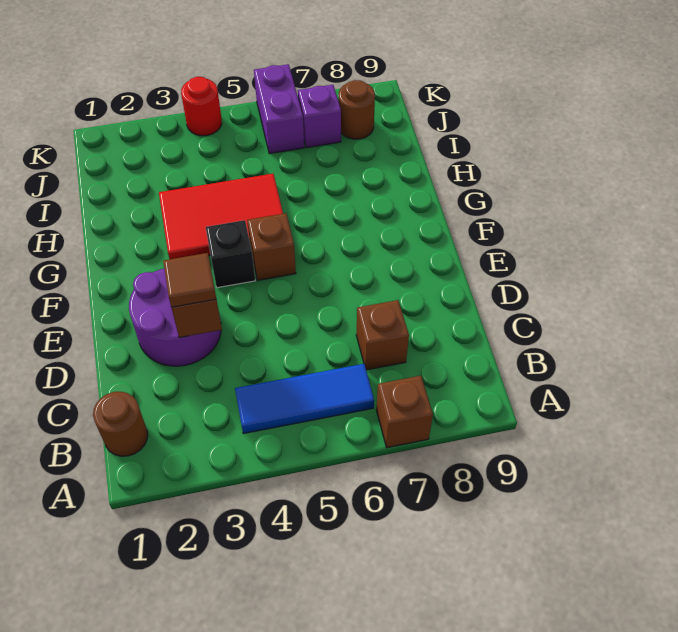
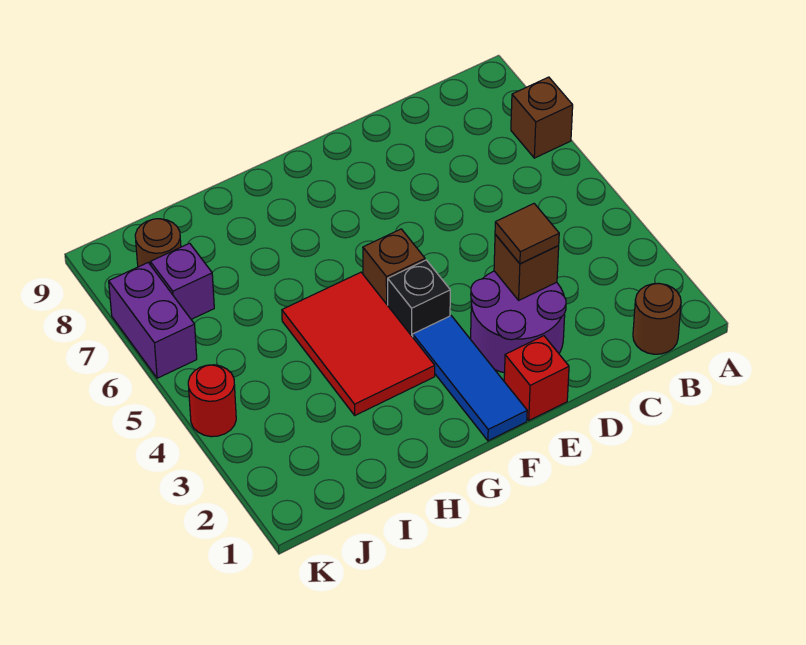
blue tile B4:B6 level 1 -> blue tile F1:F3 level 1
brown brick C7 level 1 -> none
none -> red brick E1 level 1
purple brick J6:K6 level 1 -> purple brick K6:K7 level 1

